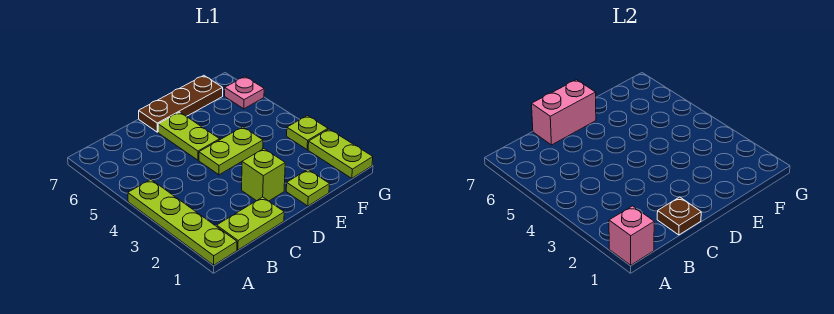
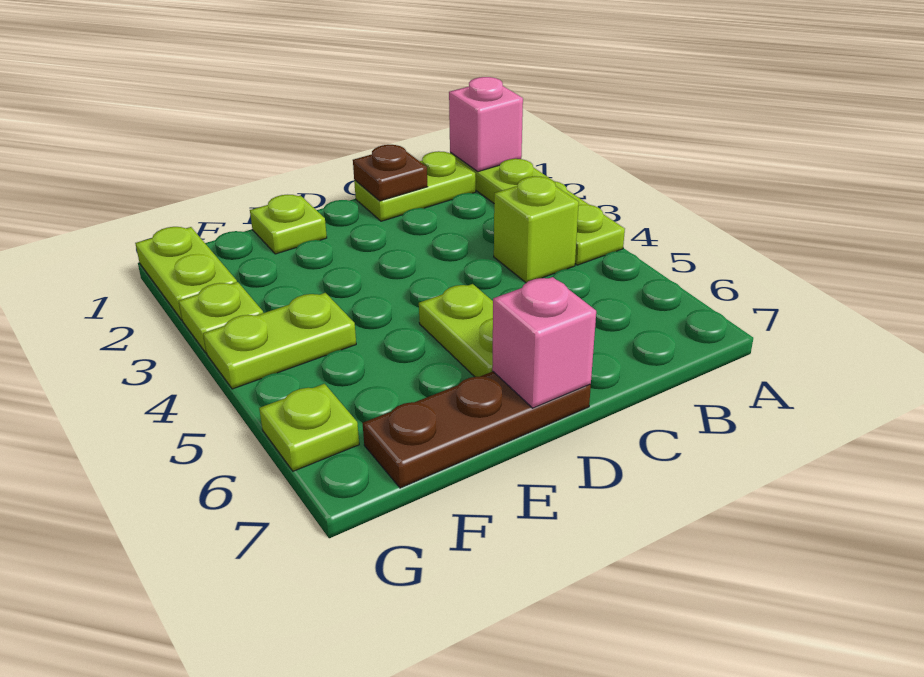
pink brick C7:D7 level 2 -> pink brick D7 level 2
lime brick D2 level 1 -> lime brick B4 level 1
lime plate D4:E4 level 1 -> lime plate F4:G4 level 1
pink plate G6 level 1 -> lime plate G6 level 1

